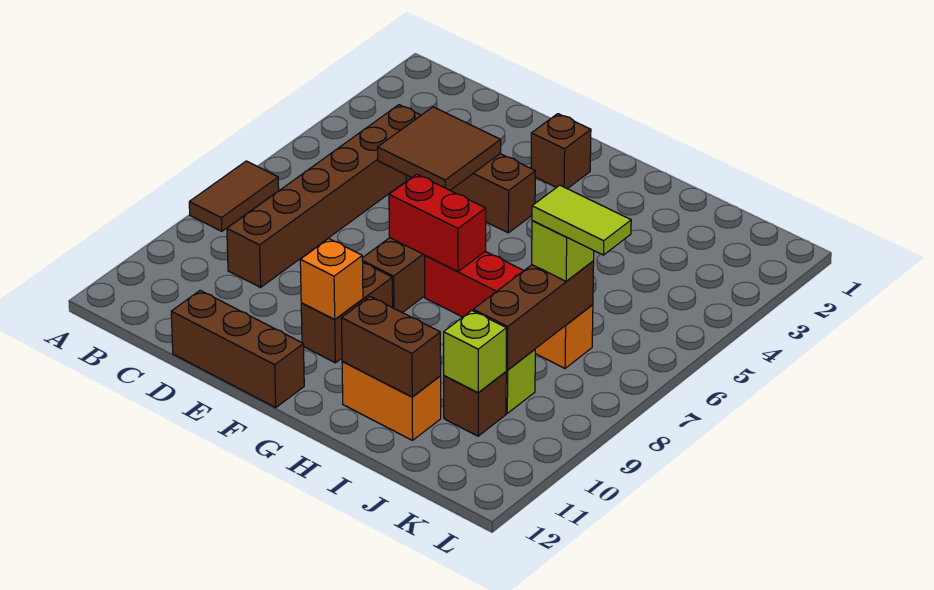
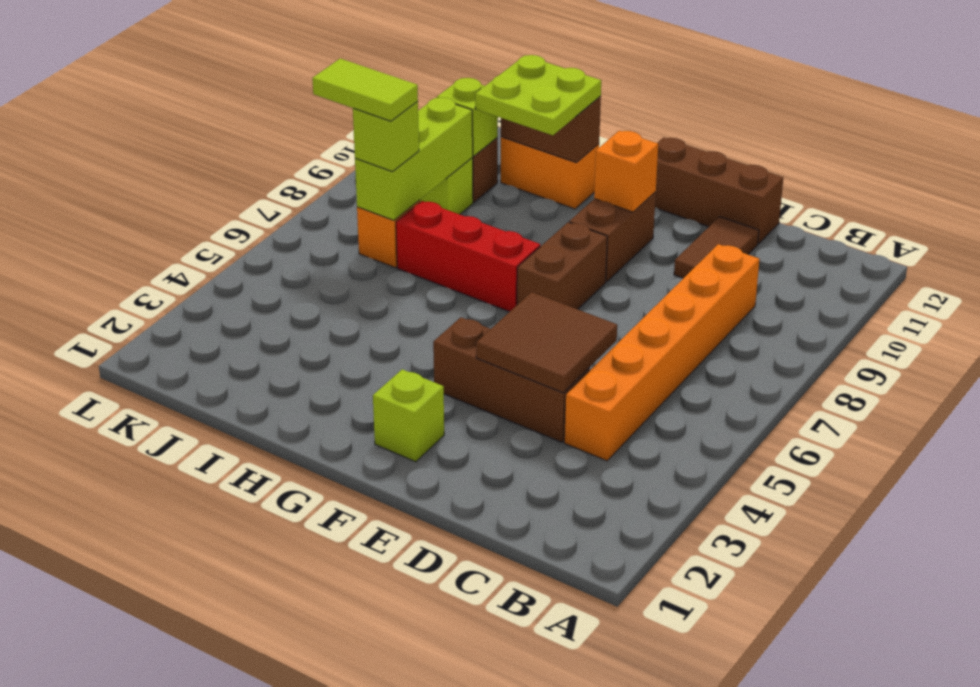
brown tile A7:A8 level 1 -> brown tile D10:D11 level 1
brown brick C4:C9 level 1 -> orange brick C4:C9 level 1
brown brick F2 level 1 -> lime brick F2 level 1
red brick F7:G7 level 2 -> none
none -> lime plate H10:I11 level 3
brown brick J7:J9 level 2 -> lime brick J7:J9 level 2

